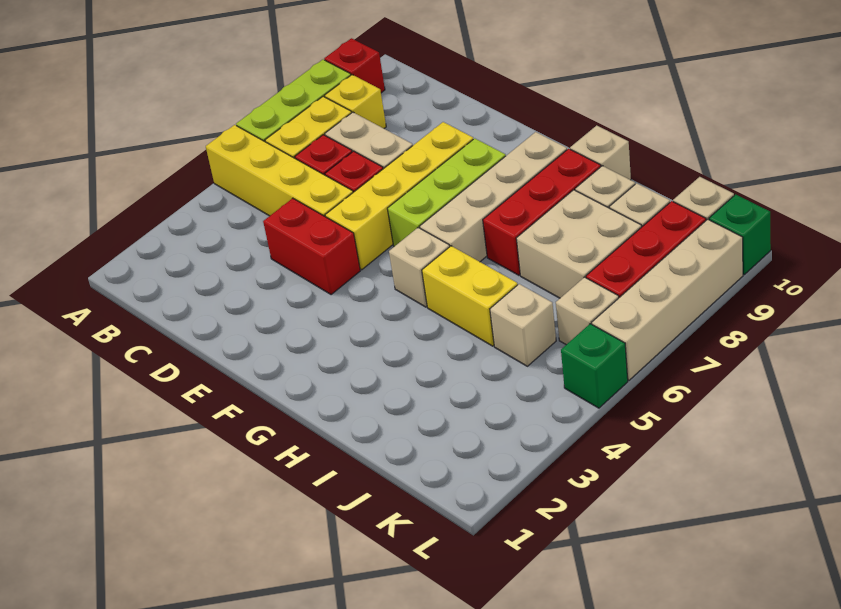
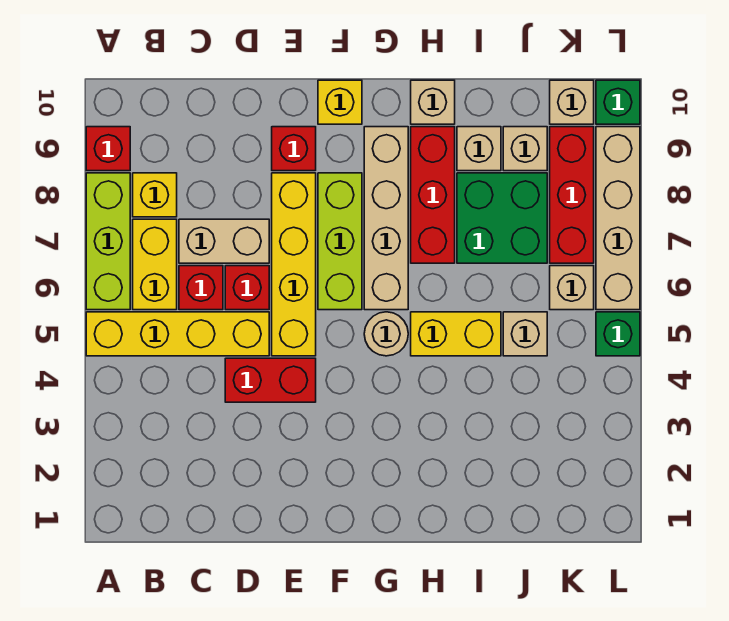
none -> red brick E9 level 1
none -> yellow brick F10 level 1
tan brick G5 level 1 -> tan round brick G5 level 1
tan brick I7:J8 level 1 -> green brick I7:J8 level 1

